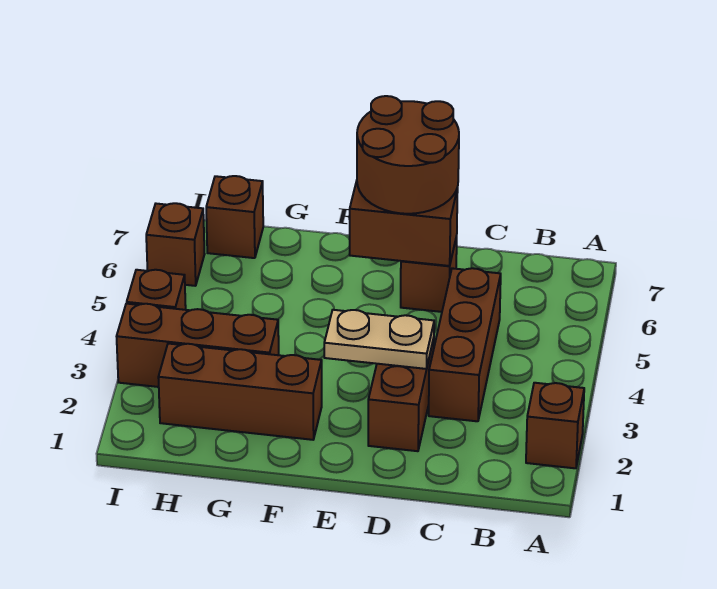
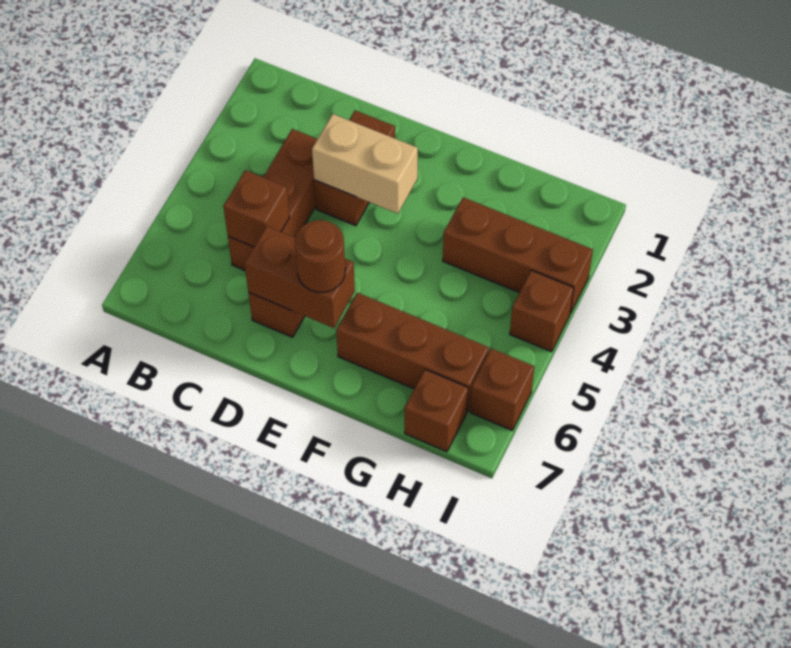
brown brick A2 level 1 -> brown brick C5 level 2
tan plate D3:E3 level 2 -> tan brick D3:E3 level 2
brown round brick D6:E7 level 3 -> brown round brick E6 level 3
brown brick F2:H2 level 1 -> brown brick F6:H6 level 1

